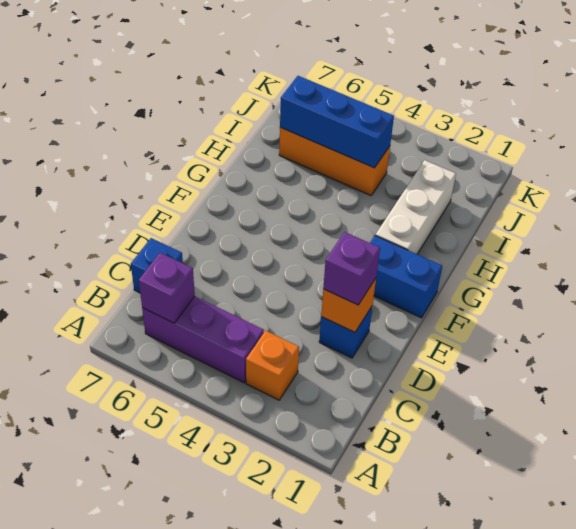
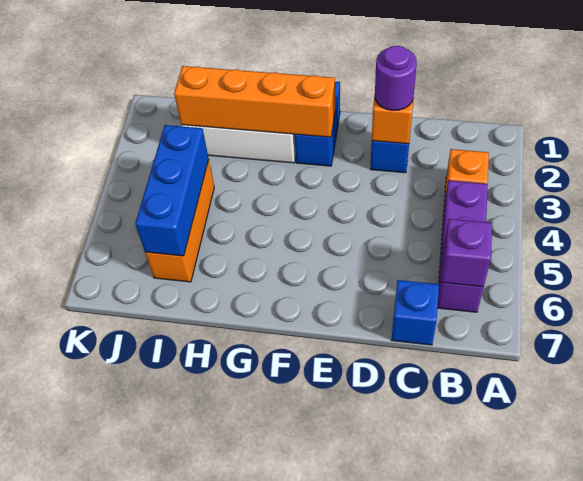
purple brick D2 level 3 -> purple round brick D2 level 3
none -> orange brick F2:I2 level 2

